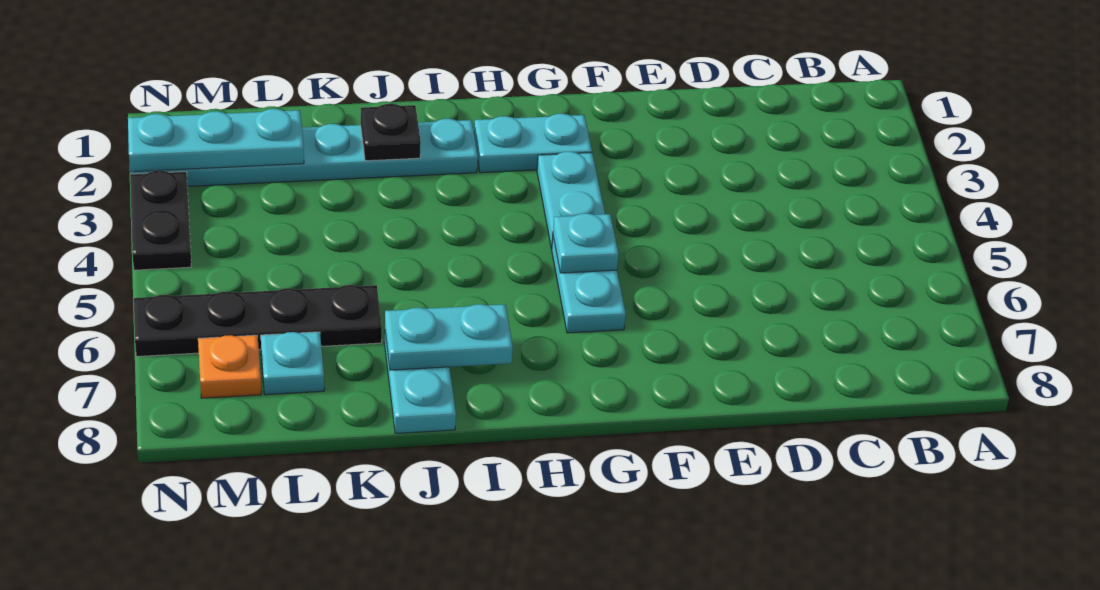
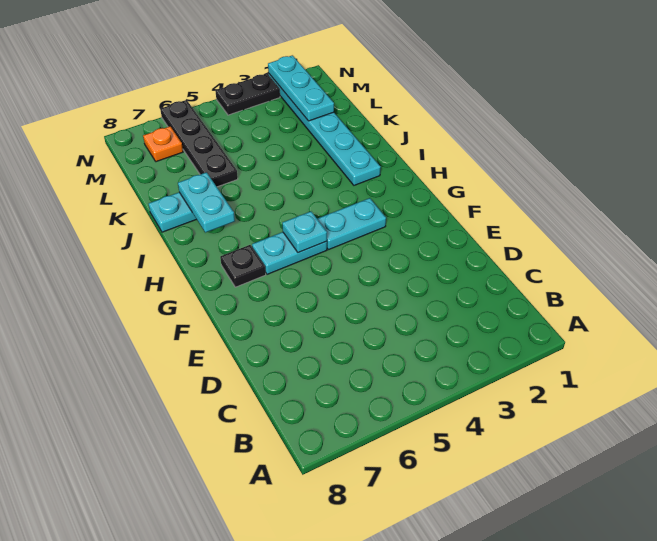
cyan plate G2:H2 level 1 -> none
black plate J2 level 2 -> black plate G7 level 1
cyan plate L7 level 1 -> none

